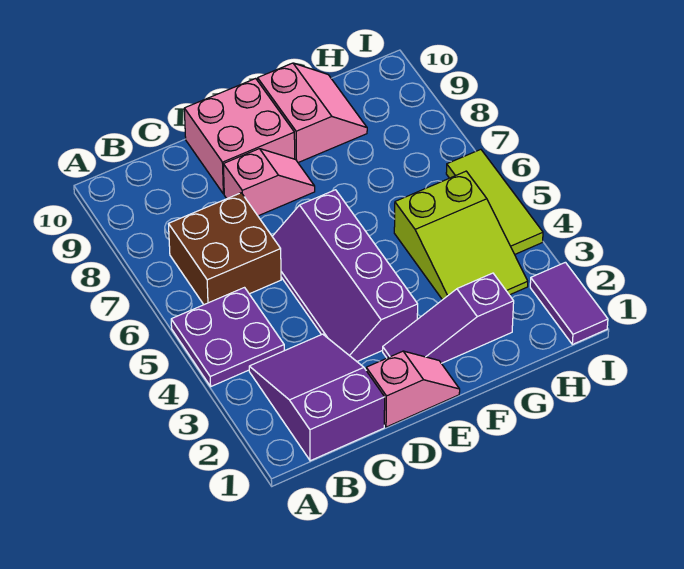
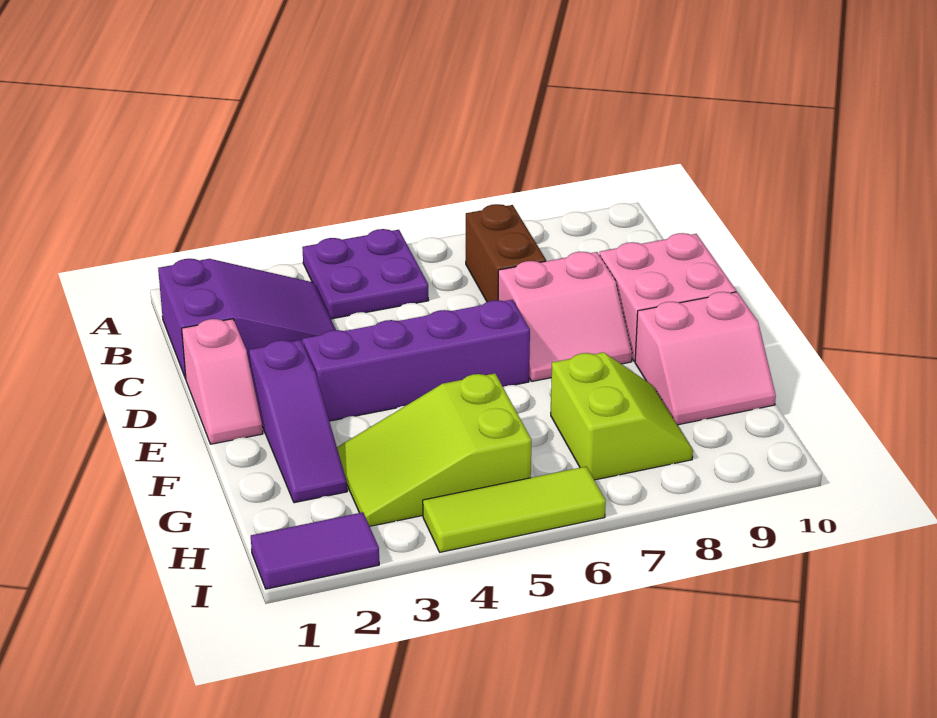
brown brick B6:C7 level 1 -> brown brick B7:C7 level 1
pink slope D8:E8 level 1 top D -> pink slope D7:E8 level 1 top D
purple slope E2:G2 level 1 top G -> purple slope E2:G2 level 1 top E
none -> lime slope G7:H8 level 1 top 7

